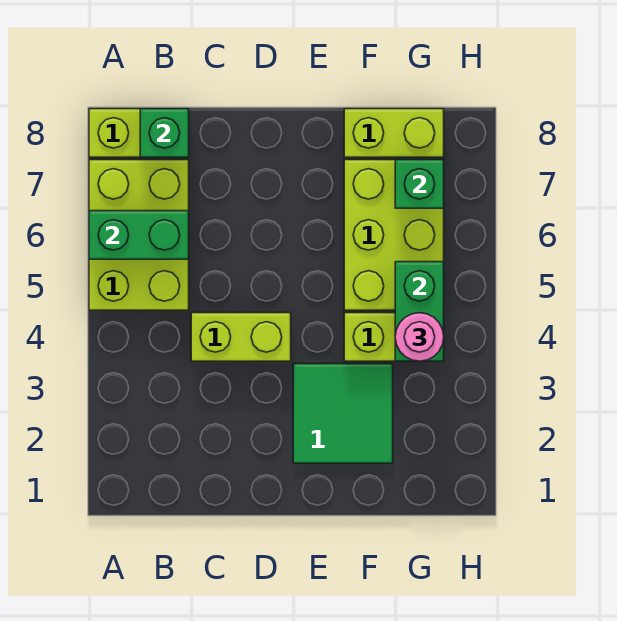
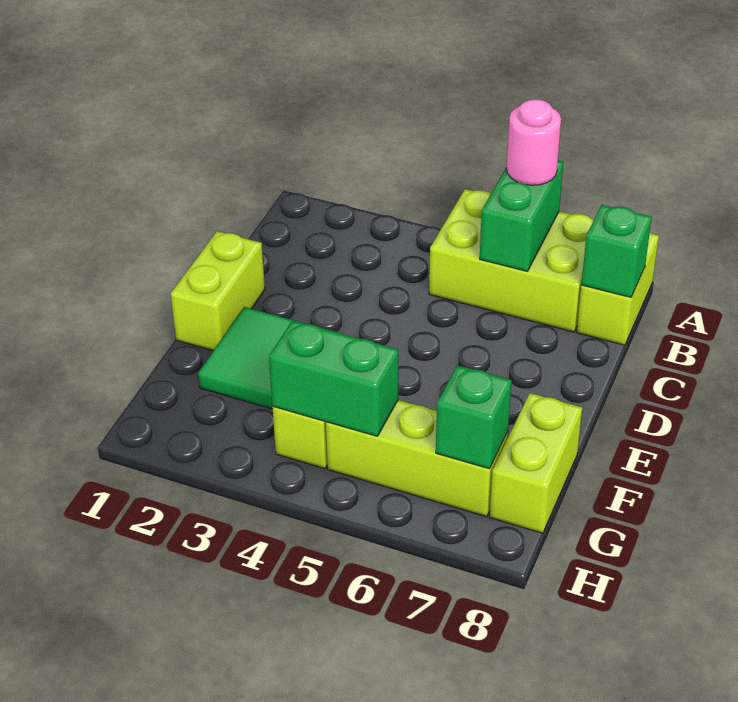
lime brick C4:D4 level 1 -> lime brick D1:E1 level 1
lime brick F5:G7 level 1 -> lime brick G5:G7 level 1
pink round brick G4 level 3 -> pink round brick A6 level 3

